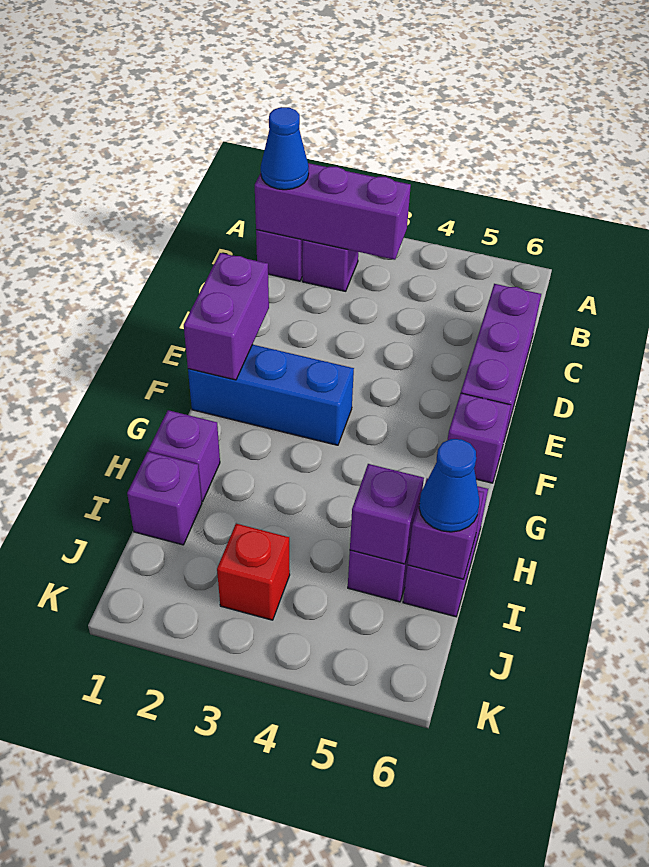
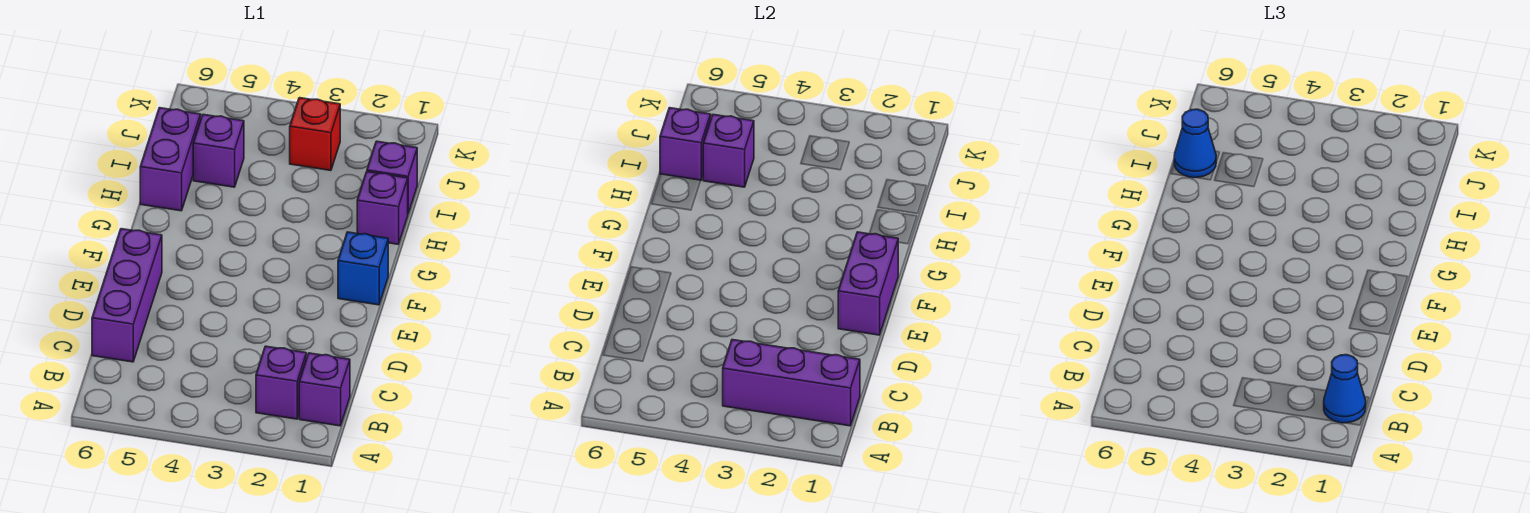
blue brick F1:F3 level 1 -> blue brick F1 level 1
purple brick F6 level 1 -> none

